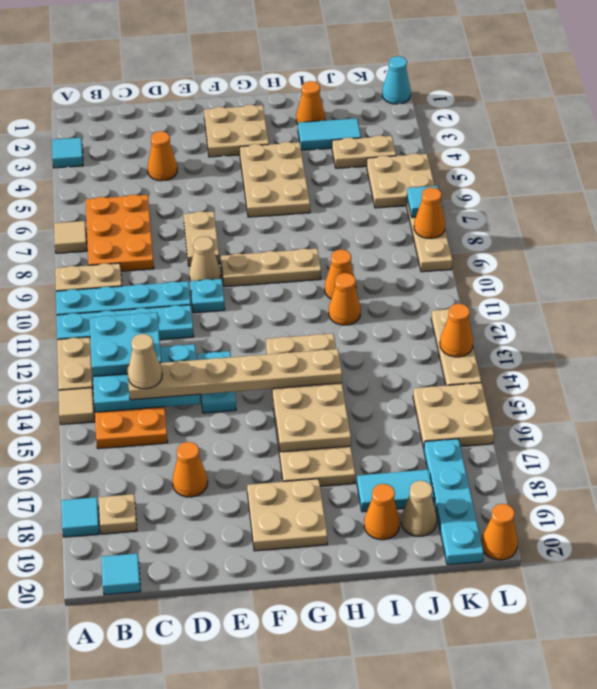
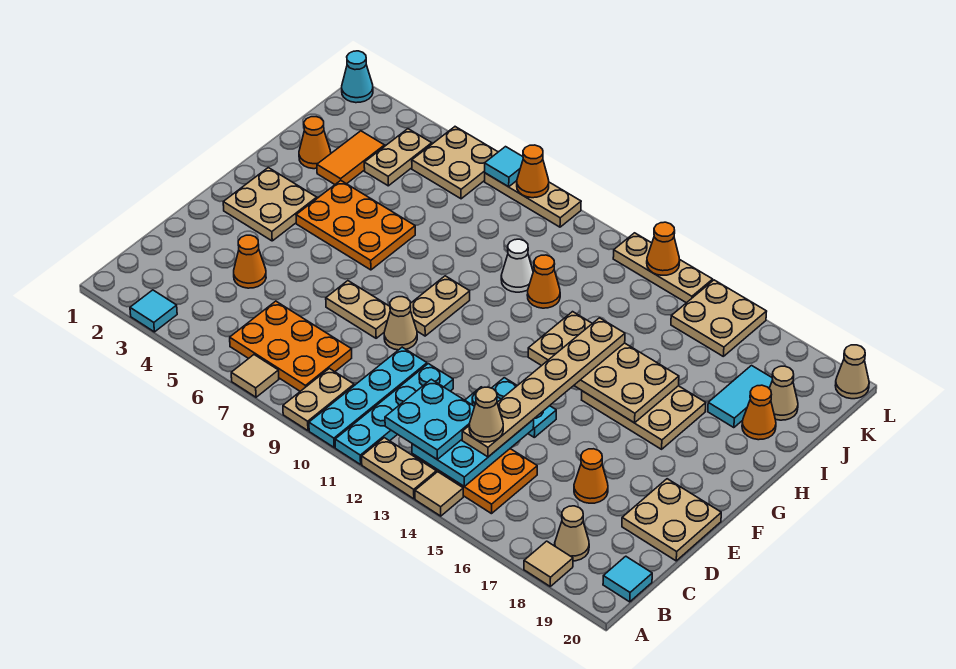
cyan tile A18 level 1 -> tan tile A18 level 1
tan plate B18 level 1 -> tan cone B18 level 1
cyan plate E10 level 1 -> none
tan plate F9:H9 level 1 -> tan plate F9:G9 level 1
tan plate F18:G19 level 1 -> tan plate D19:E20 level 1
tan plate G4:H6 level 1 -> orange plate G4:H6 level 1
cyan tile I3:J3 level 1 -> orange tile I3:J3 level 1
orange cone I10 level 1 -> white cone I10 level 1
cyan plate K17:K20 level 1 -> none
orange cone L20 level 1 -> tan cone L20 level 1

